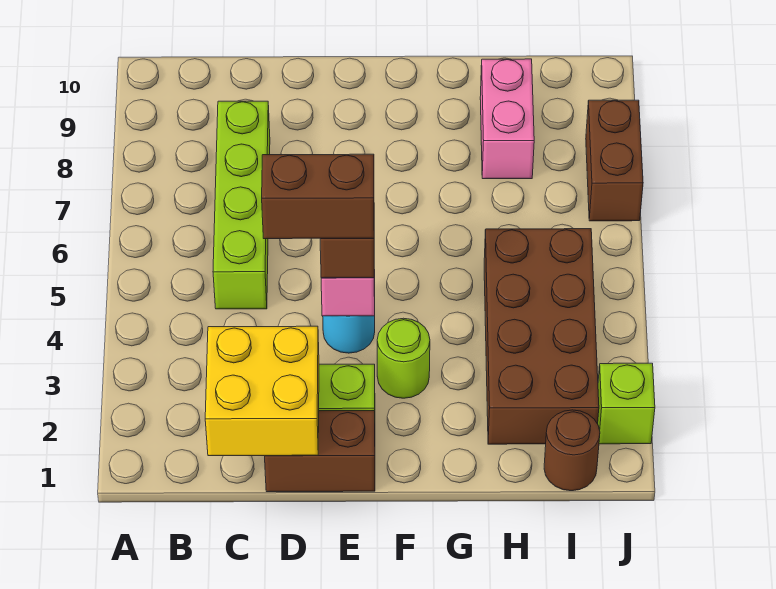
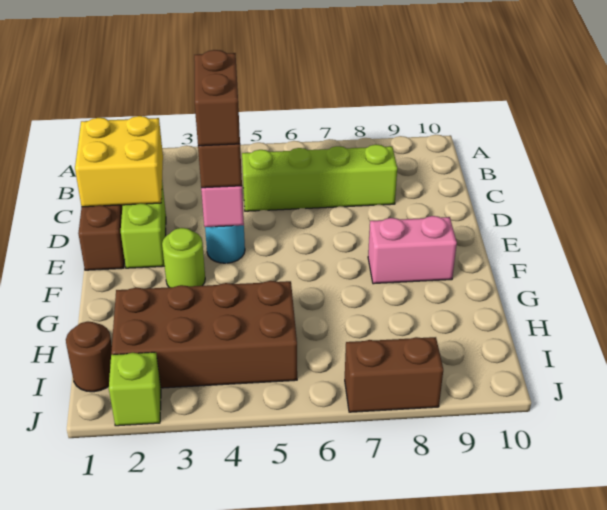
pink brick H8:H9 level 1 -> pink brick F8:F9 level 1

